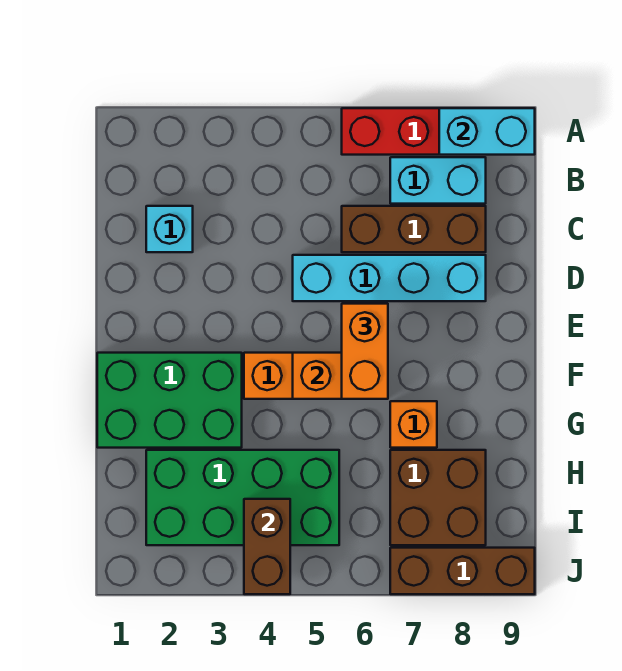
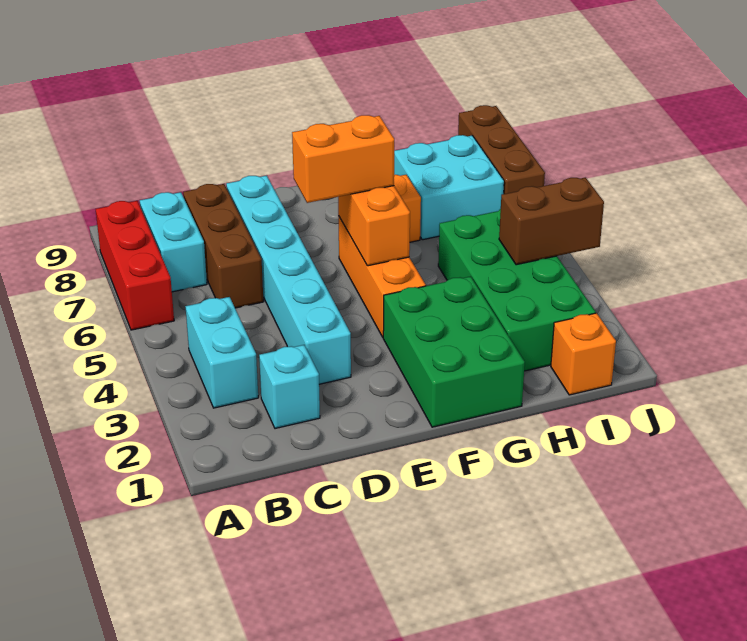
cyan brick A8:A9 level 2 -> cyan brick B3:B4 level 1
cyan brick D5:D8 level 1 -> cyan brick D3:D8 level 1
brown brick H7:I8 level 1 -> cyan brick H7:I8 level 1
none -> orange brick I1 level 1

